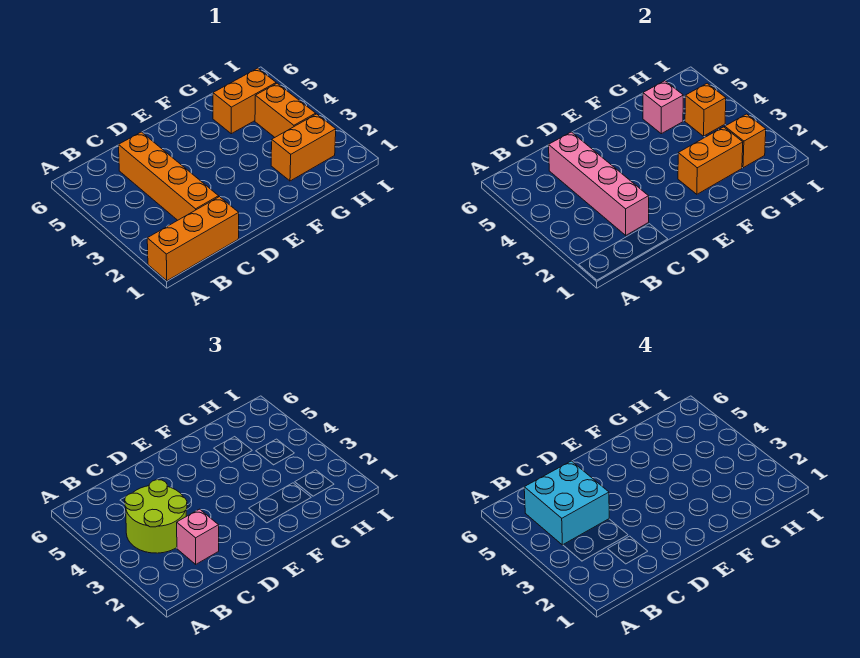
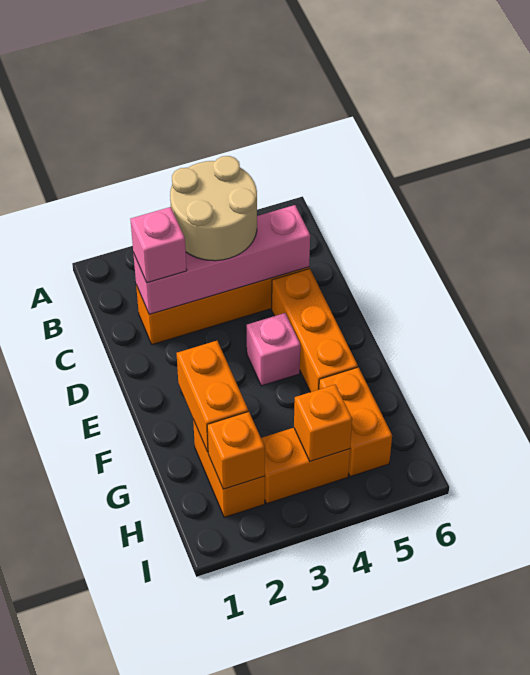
orange brick A1:C1 level 1 -> orange brick D5:F5 level 1
lime round brick B3:C4 level 3 -> tan round brick B3:C4 level 3
cyan brick B4:C5 level 4 -> none
pink brick G5 level 2 -> pink brick E4 level 1

